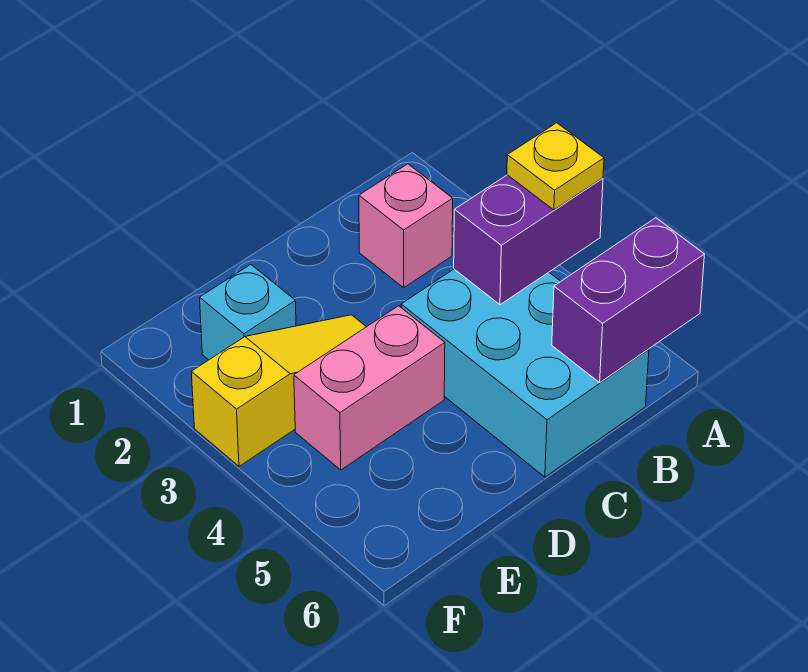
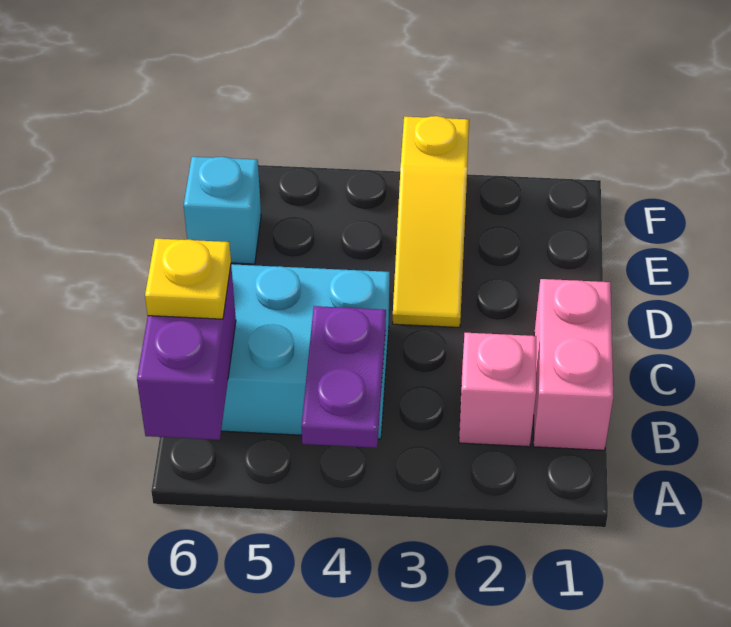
purple brick A4:B4 level 2 -> purple plate A4:B4 level 2
yellow plate A4 level 3 -> yellow plate B6 level 3
pink brick D4:E4 level 1 -> pink brick B1:C1 level 1
cyan brick E2 level 1 -> cyan brick E6 level 1

